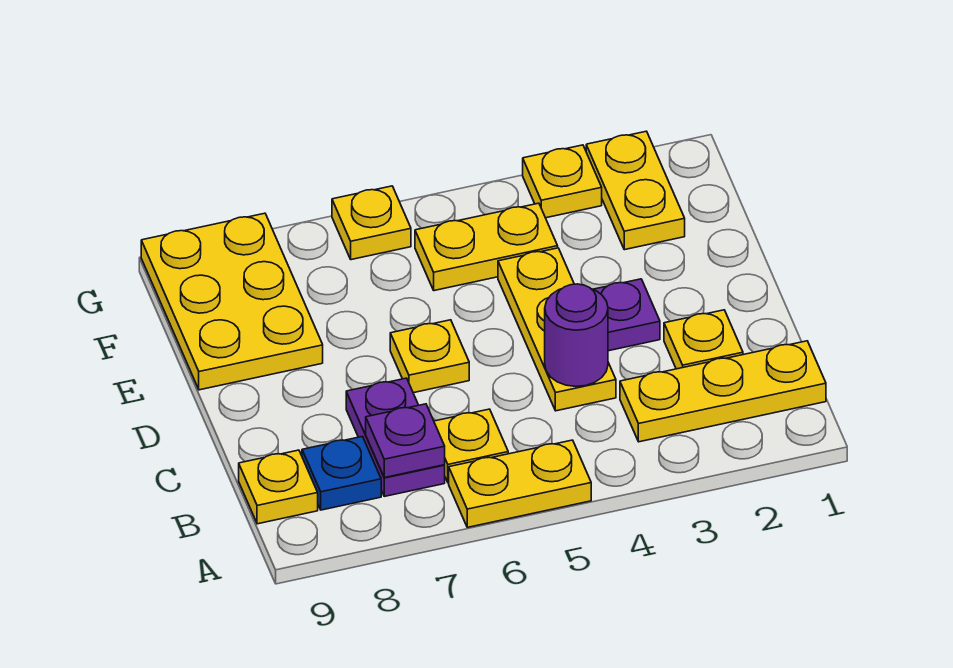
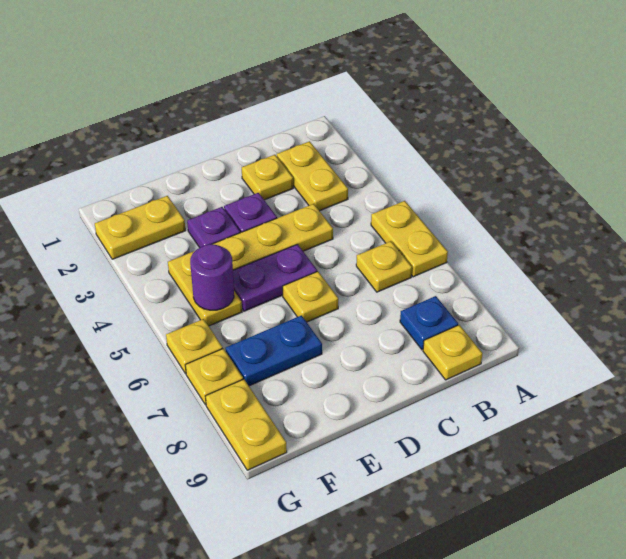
yellow plate B1:B3 level 1 -> yellow plate B2:B3 level 1
purple plate B7:C7 level 1 -> purple plate D5:E5 level 1
purple plate B7 level 2 -> purple plate E3 level 1
purple round brick C4 level 2 -> purple round brick F5 level 2
none -> blue plate E7:F7 level 1
yellow plate E8:G9 level 1 -> yellow plate G8:G9 level 1
yellow plate G3 level 1 -> yellow plate G7 level 1

